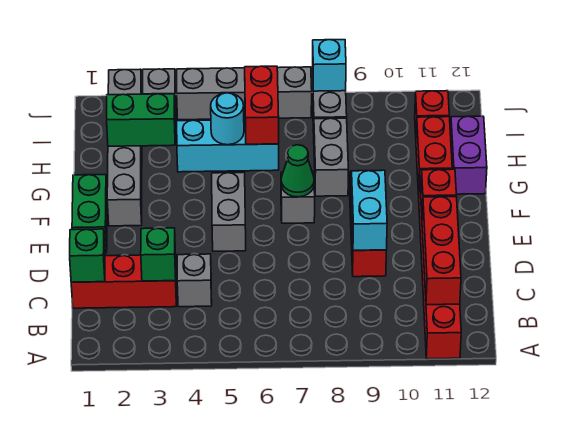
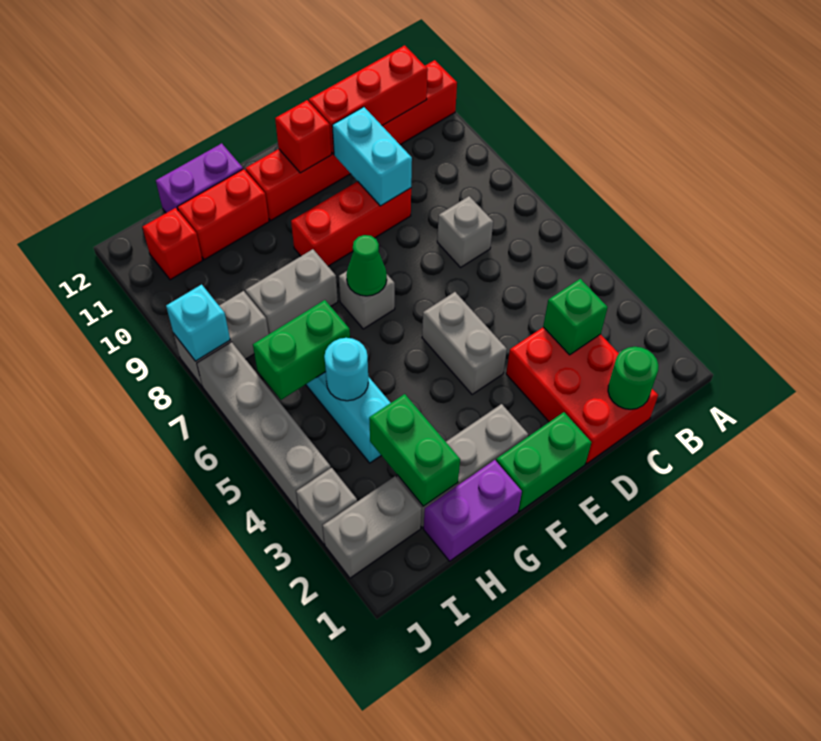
red brick C1:C3 level 1 -> red brick C1:D3 level 1
green brick C1 level 2 -> green round brick C1 level 2
grey brick C4 level 1 -> grey brick C7 level 1
cyan brick D9:E9 level 2 -> cyan brick D9:D10 level 2
grey brick E5:F5 level 1 -> grey brick E4:E5 level 1
none -> purple brick G1:H1 level 1
red brick H6:I6 level 2 -> green brick H6:I6 level 2

